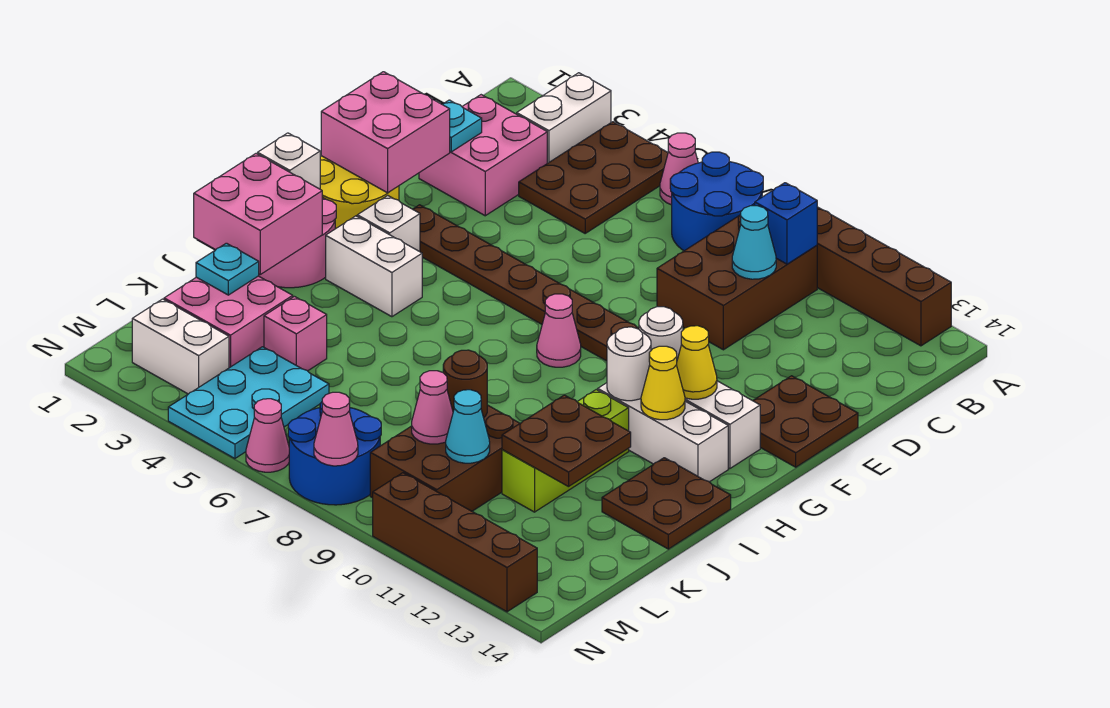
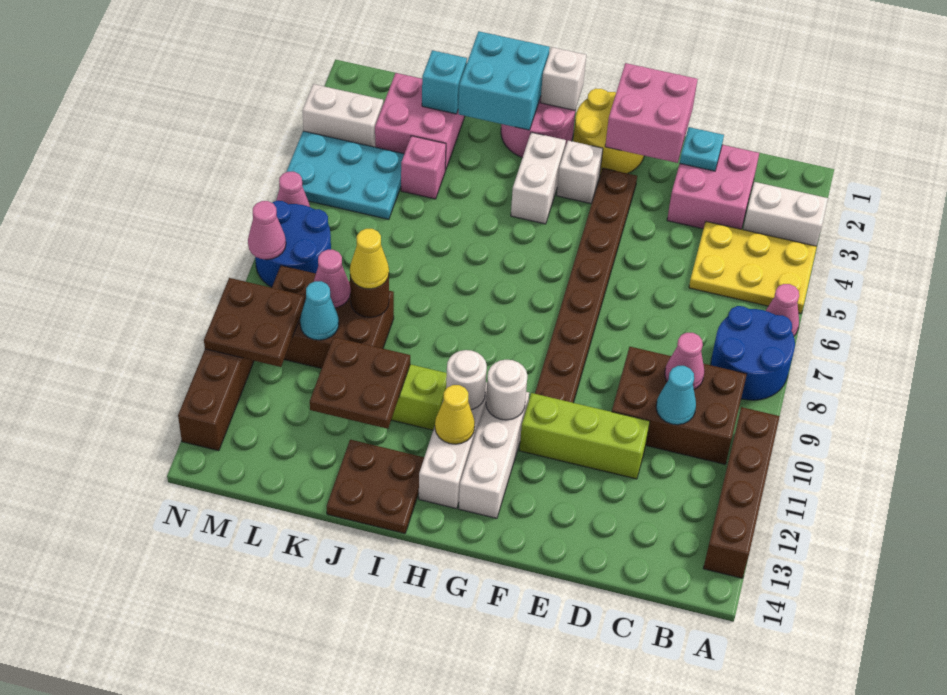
brown plate A4:C5 level 1 -> yellow plate A4:C5 level 1
blue brick B10 level 2 -> none
none -> lime brick D11:F11 level 1
brown plate E13:F14 level 1 -> brown plate M10:N11 level 2
pink cone G8 level 1 -> pink cone C9 level 2
yellow cone G12 level 2 -> yellow cone K9 level 3
pink brick I1:J2 level 2 -> cyan brick I1:J2 level 2
cyan plate K2 level 2 -> cyan brick K2 level 2
white brick M2:M3 level 1 -> white brick M3:N3 level 1

